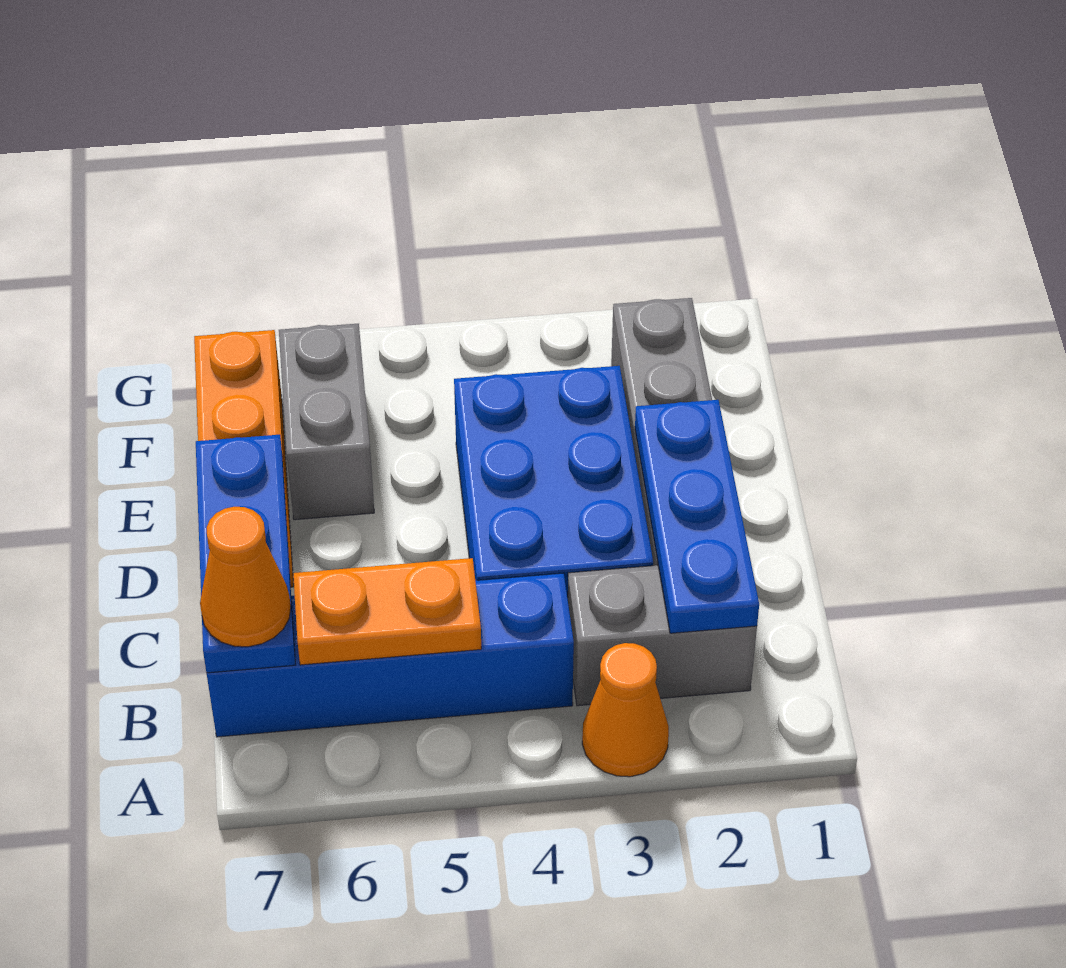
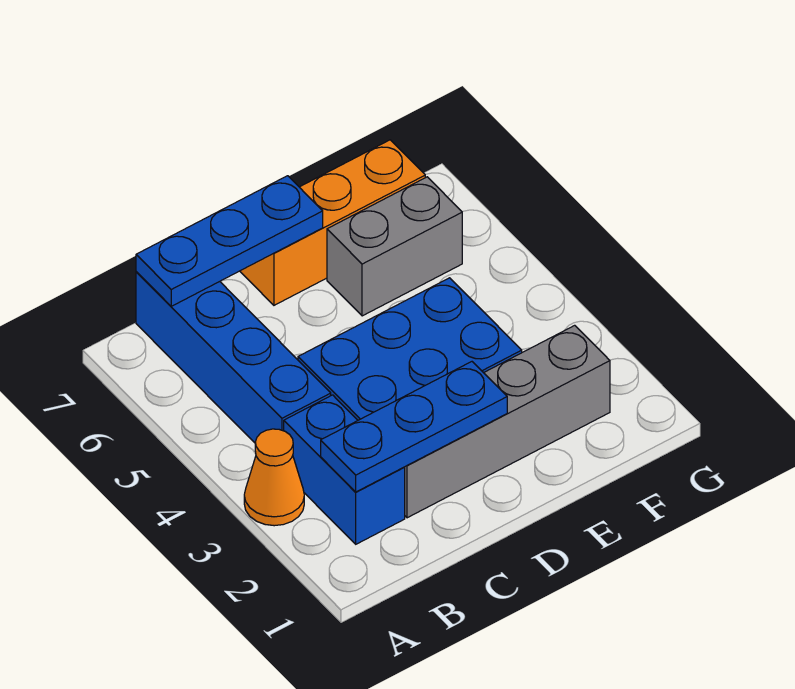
grey brick B2:B3 level 1 -> blue brick B2:B3 level 1
orange plate B5:B6 level 2 -> none
orange cone B7 level 3 -> none

